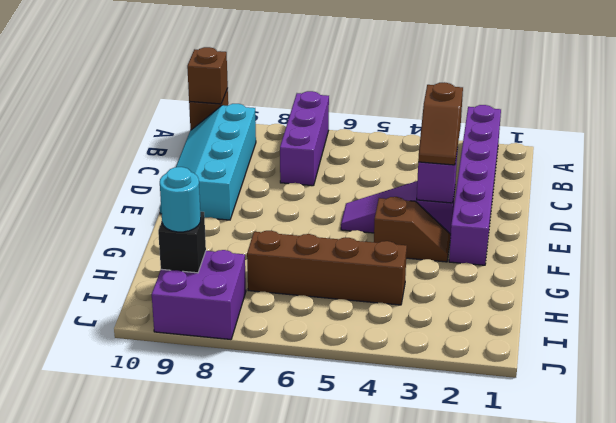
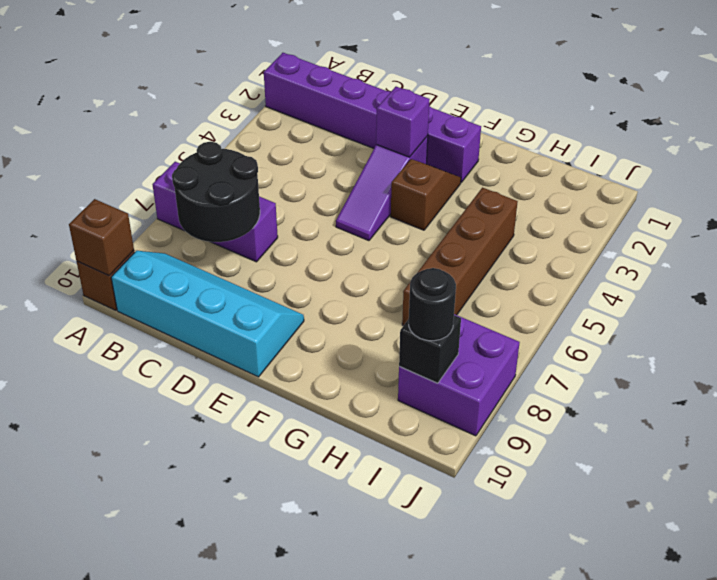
none -> black round brick B7:C8 level 2
cyan slope B9:E10 level 1 top 9 -> cyan slope B9:E10 level 1 top 10
brown slope D3:E3 level 3 top D -> none
cyan round brick I9 level 3 -> black round brick I9 level 3

